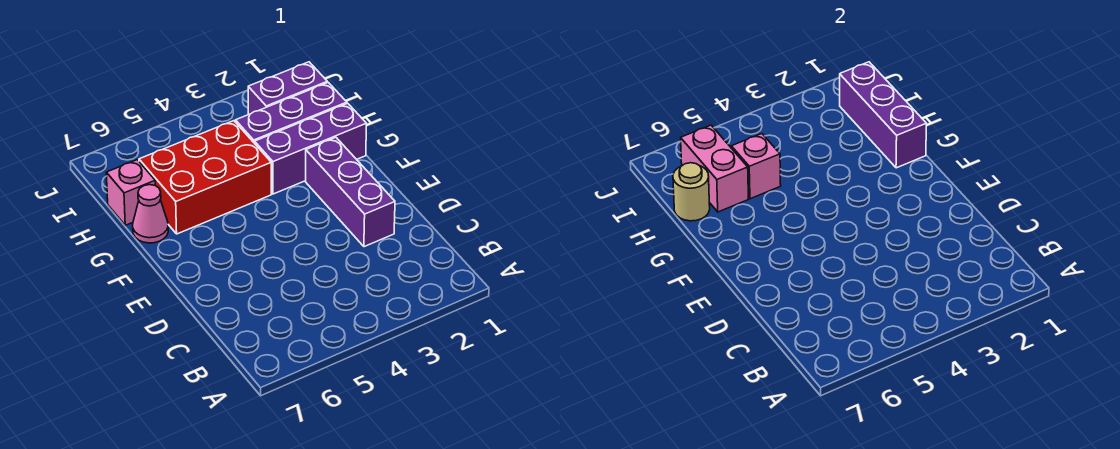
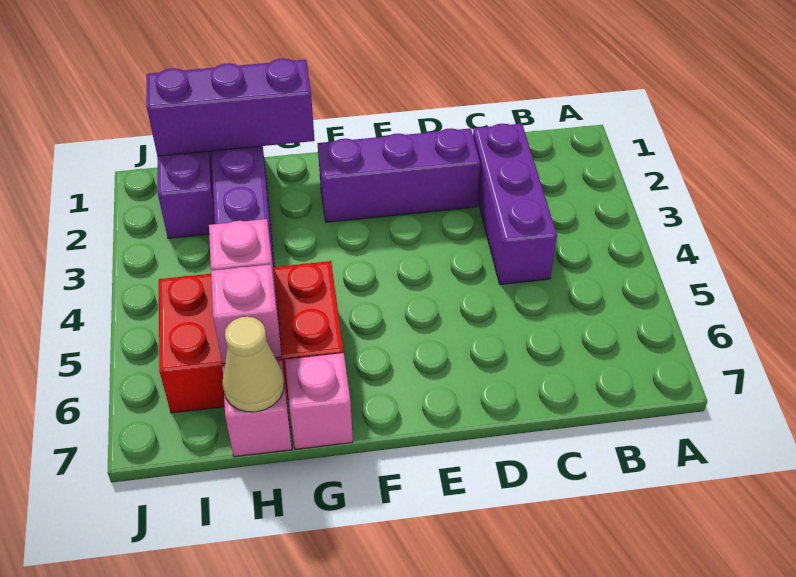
purple brick G1:G3 level 1 -> purple brick C2:C4 level 1
red brick G4:H6 level 1 -> red brick G5:I6 level 1
pink cone G7 level 1 -> pink brick G7 level 1
pink brick H6:I6 level 2 -> pink brick H6 level 2
tan round brick H7 level 2 -> tan cone H7 level 2

